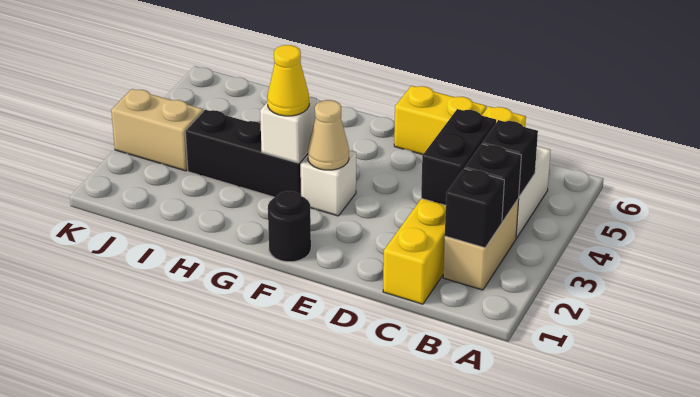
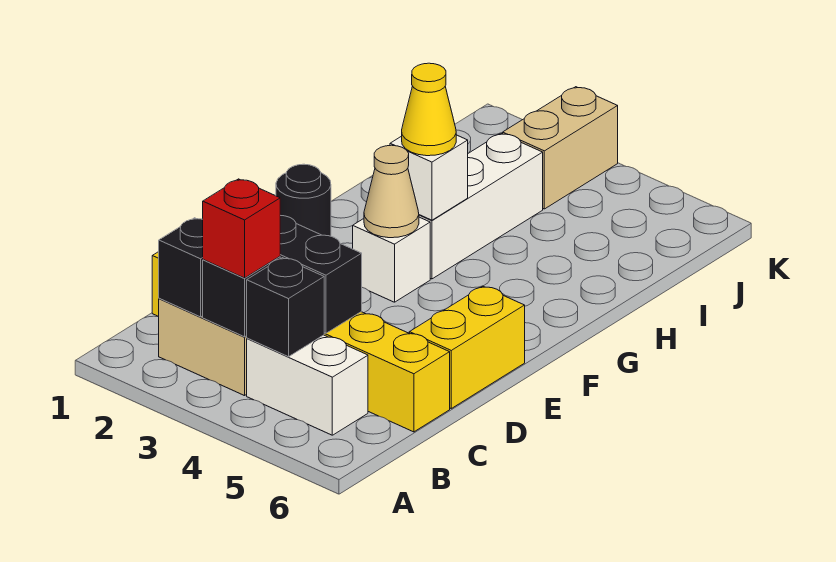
none -> red brick B3 level 3
black brick G3:I3 level 1 -> white brick G3:I3 level 1

